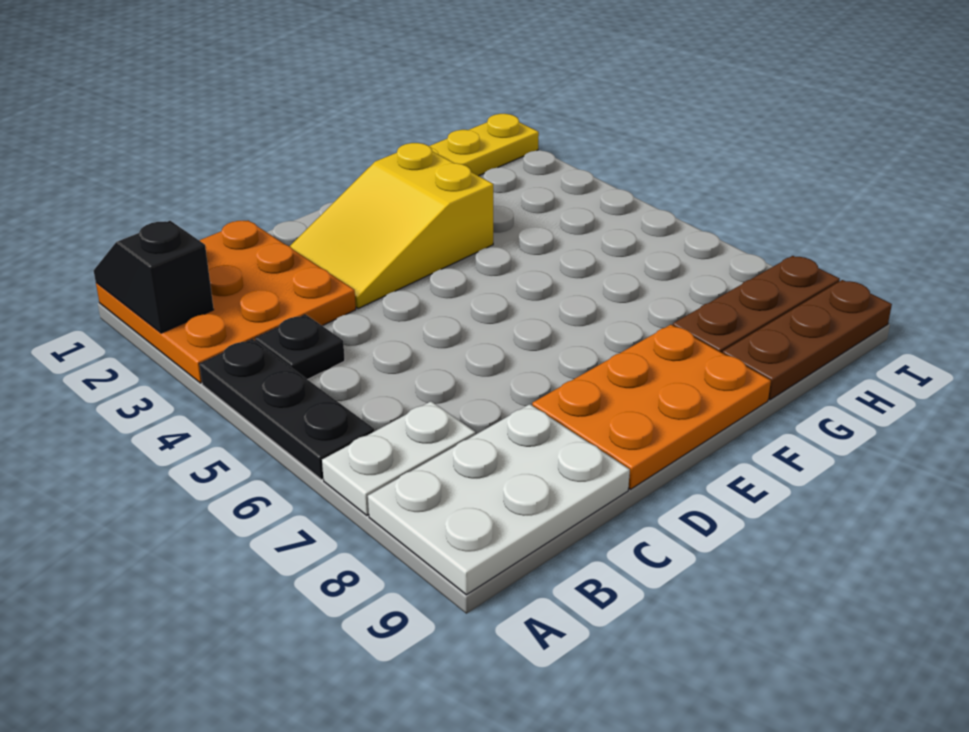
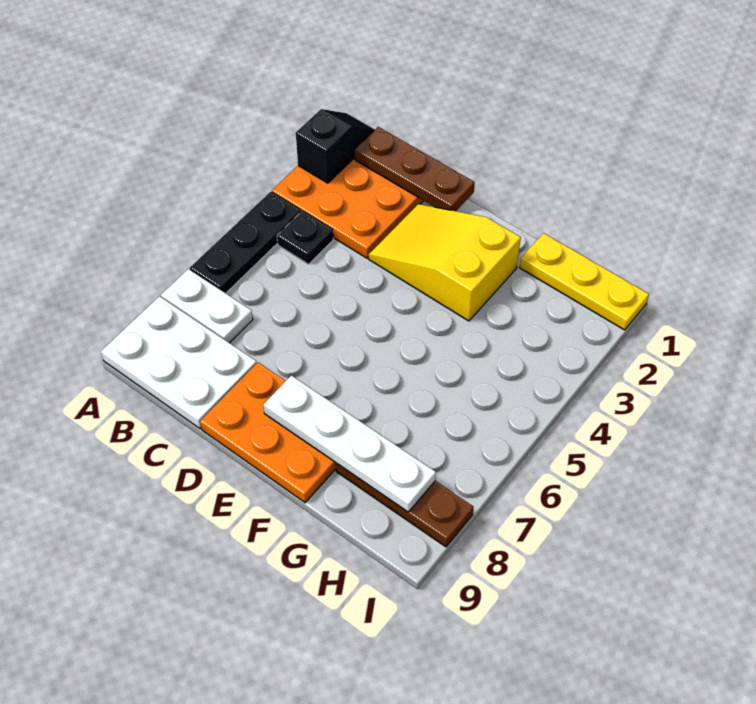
none -> white plate E8:H8 level 2
brown plate G9:I9 level 1 -> brown plate B1:D1 level 2

